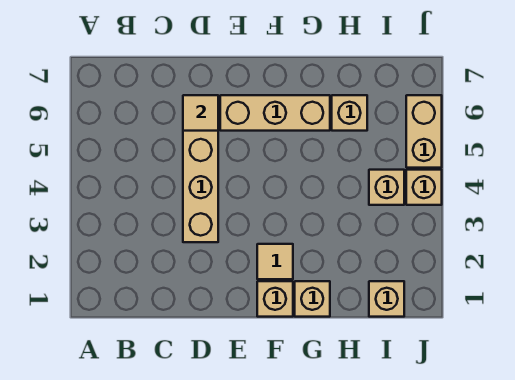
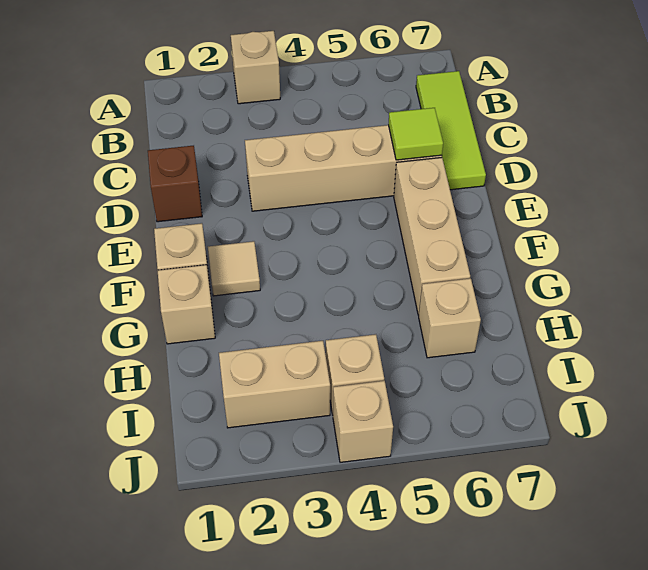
none -> lime tile B7:D7 level 1
none -> brown brick D1 level 1
tan tile D6 level 2 -> lime tile D6 level 2
tan brick I1 level 1 -> tan brick A3 level 1
tan brick J5:J6 level 1 -> tan brick I2:I3 level 1

